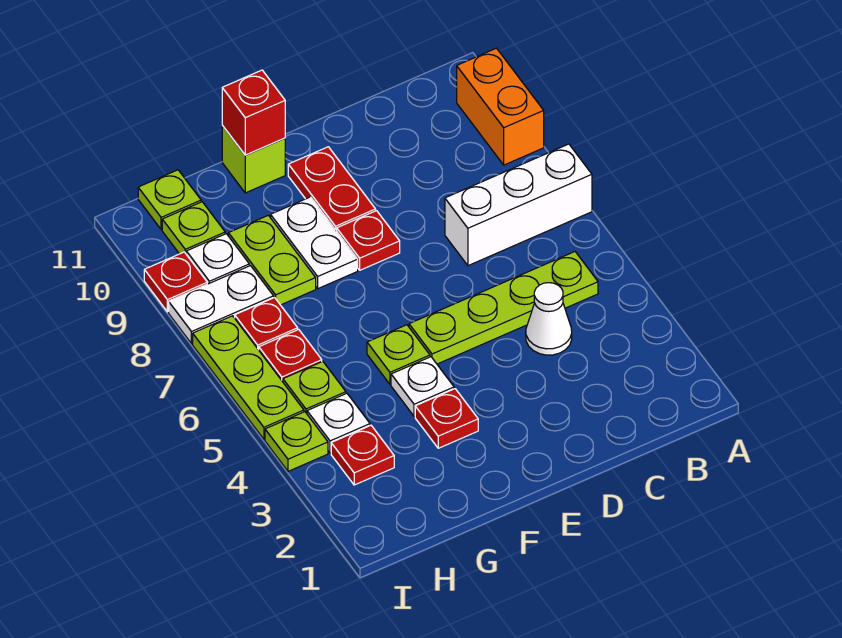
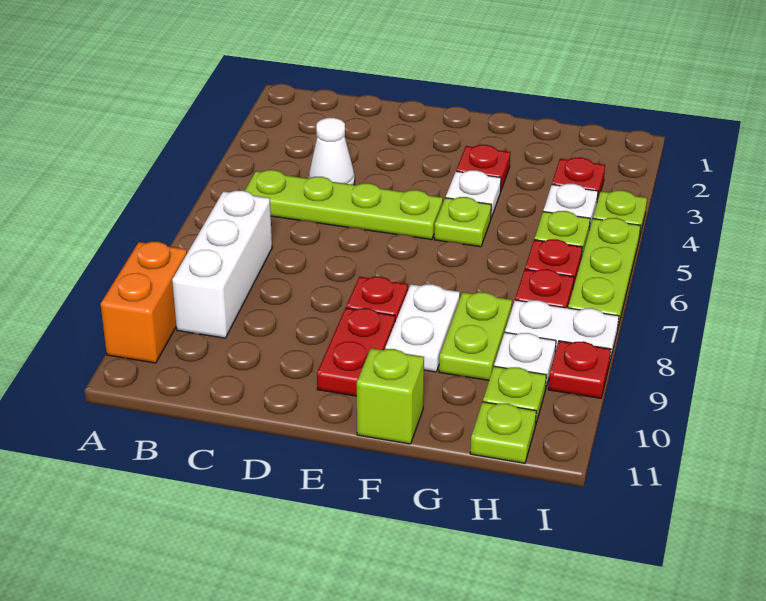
white brick A7:C7 level 1 -> white brick B7:B9 level 1
red brick F11 level 2 -> none

